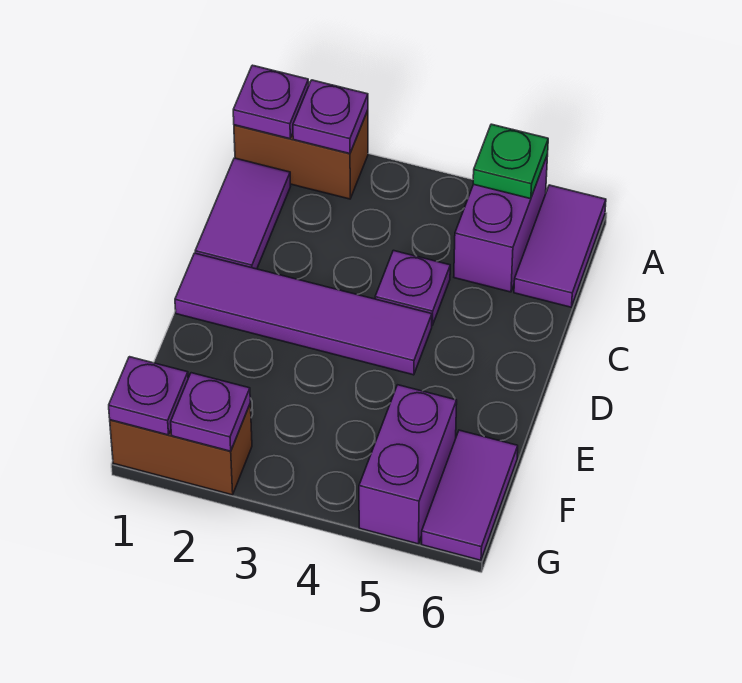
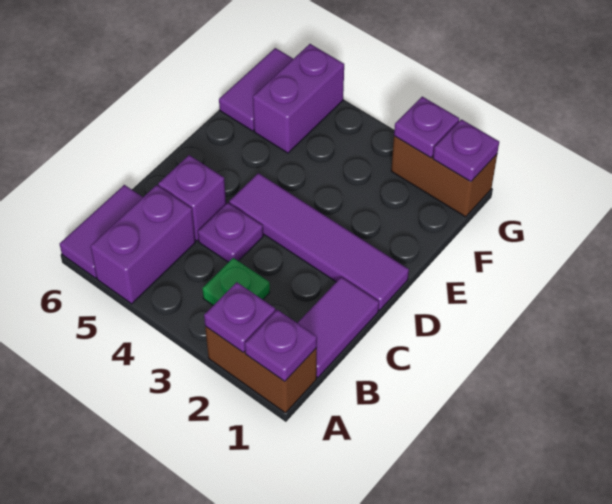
green plate A5 level 2 -> green plate B3 level 1
none -> purple brick C5 level 1

